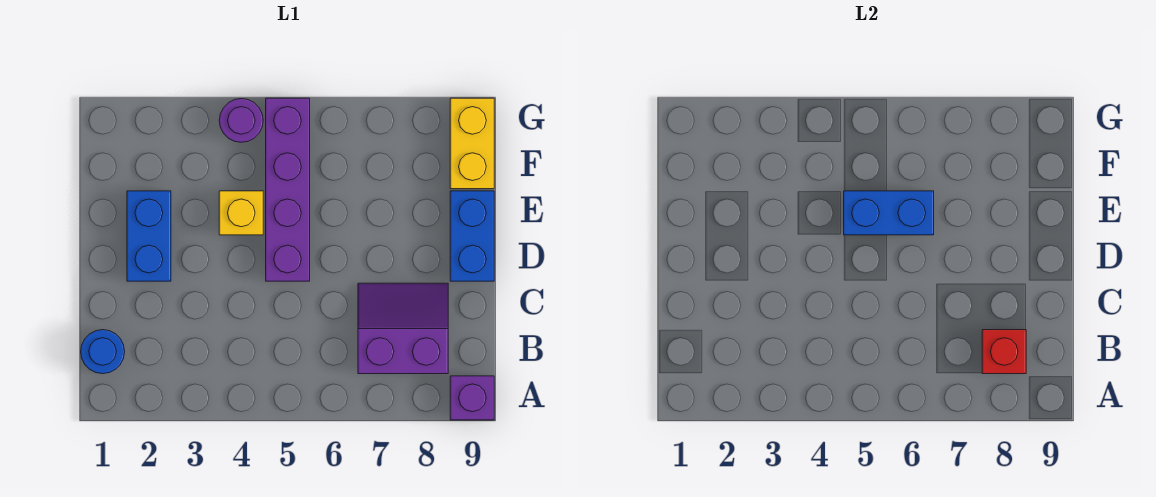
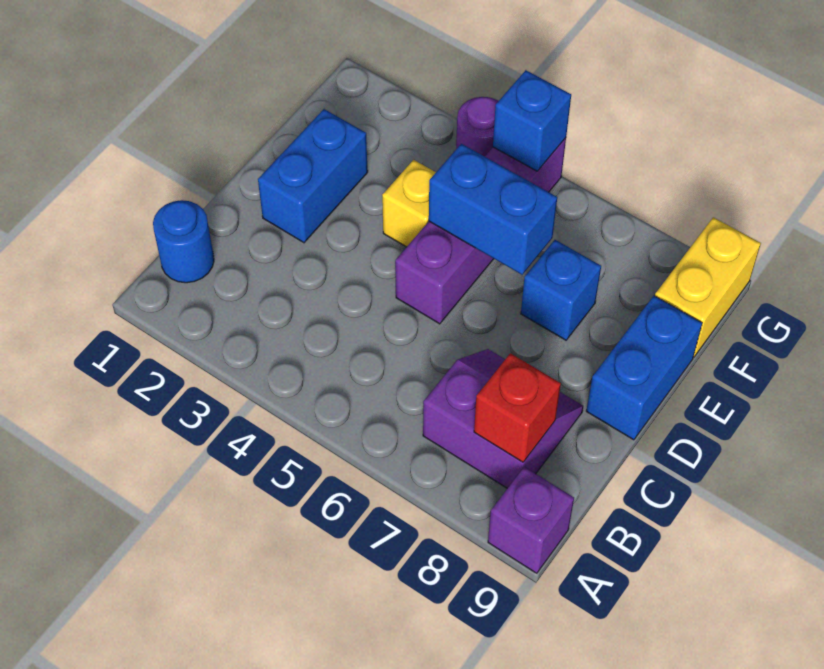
none -> blue brick E7 level 1
none -> blue brick G5 level 2

